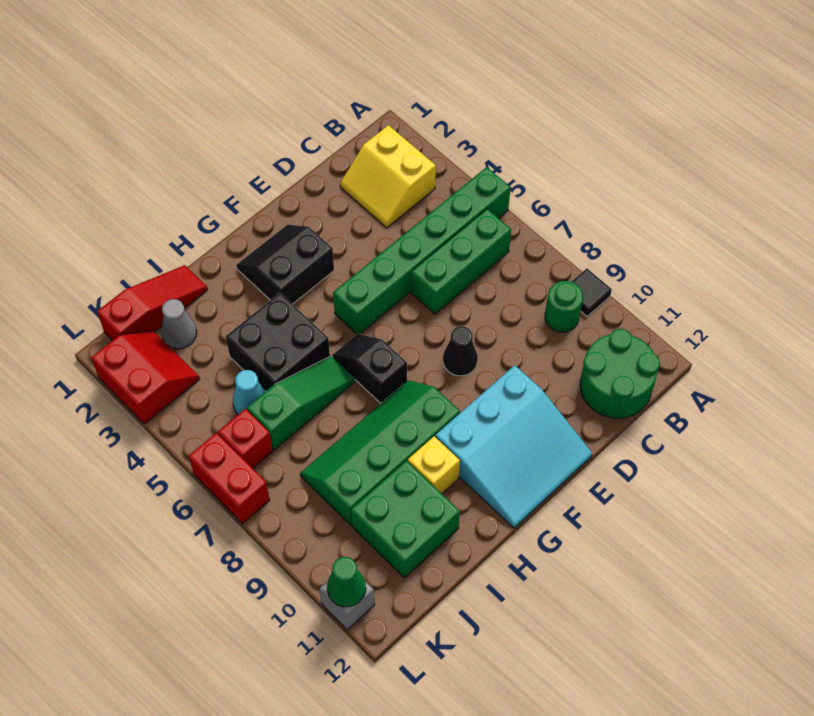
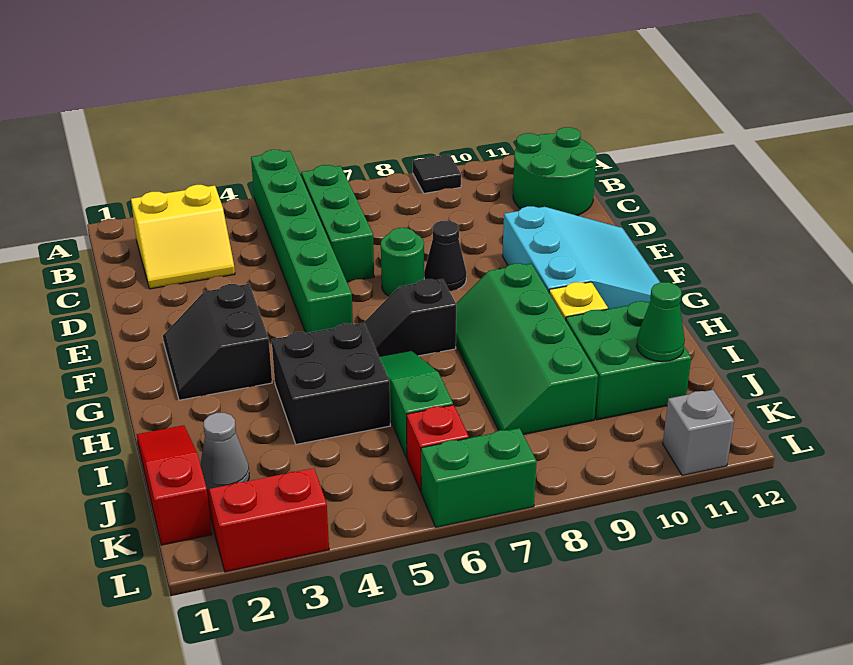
green round brick B9 level 1 -> green round brick E7 level 1
cyan cone J5 level 1 -> none
red brick L6:L7 level 1 -> green brick L6:L7 level 1
green cone L11 level 2 -> green cone J11 level 2

